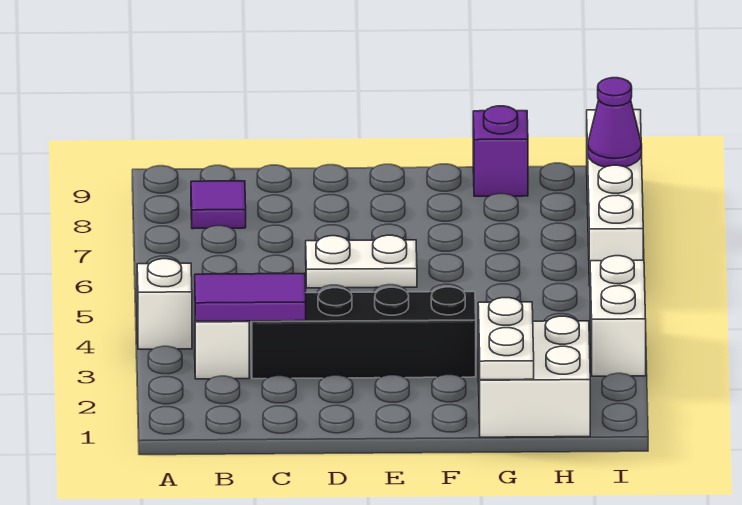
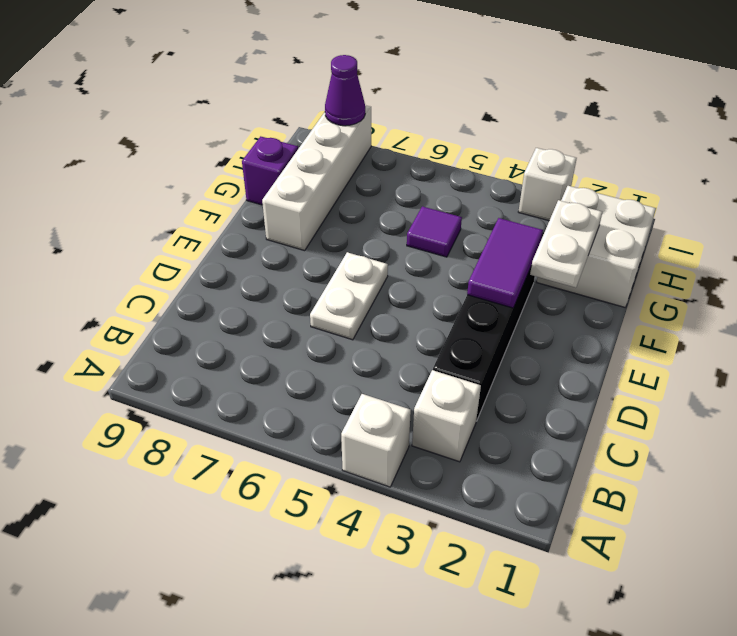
purple tile B3:C3 level 2 -> purple tile E3:F3 level 2
purple tile B8 level 1 -> purple tile G5 level 1
white plate G1:G2 level 2 -> white plate F2:G2 level 2
white brick I3:I4 level 1 -> white brick I3 level 1
white brick I6:I9 level 1 -> white brick F8:I8 level 1

